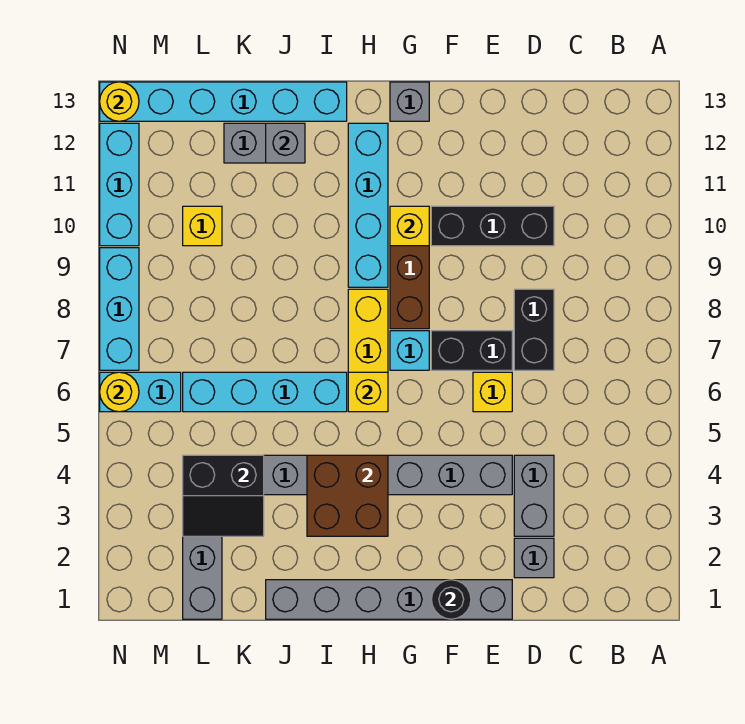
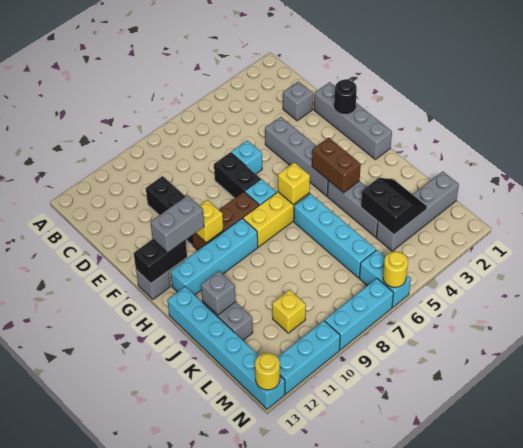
grey brick D3:D4 level 1 -> grey brick G11:G12 level 3
black brick D7:D8 level 1 -> black brick G12:G13 level 2
grey brick E1:J1 level 1 -> grey brick E1:H1 level 1
yellow brick E6 level 1 -> cyan brick E6 level 1
brown brick H3:I4 level 2 -> brown brick H4:I4 level 2

